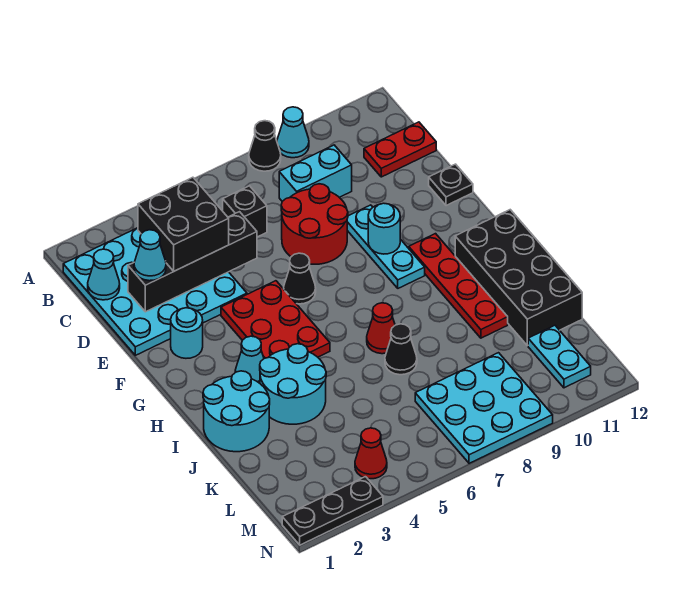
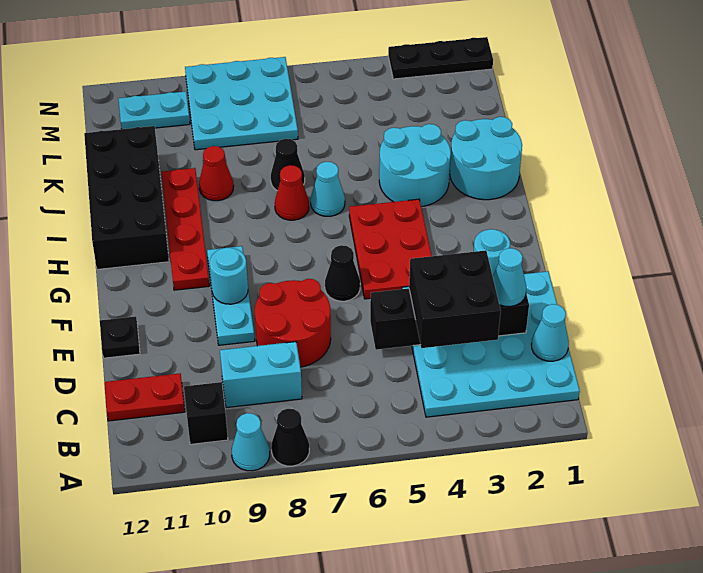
black brick C6 level 1 -> black brick B10 level 1
cyan cone H3 level 1 -> cyan cone I6 level 1
cyan plate L11:M11 level 1 -> cyan plate M10:M11 level 1
red cone M4 level 1 -> red cone J9 level 1

